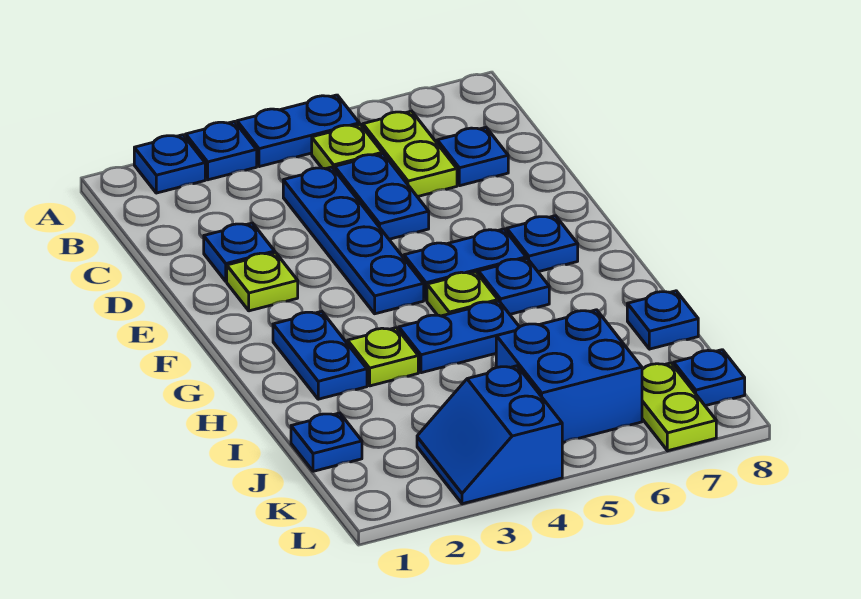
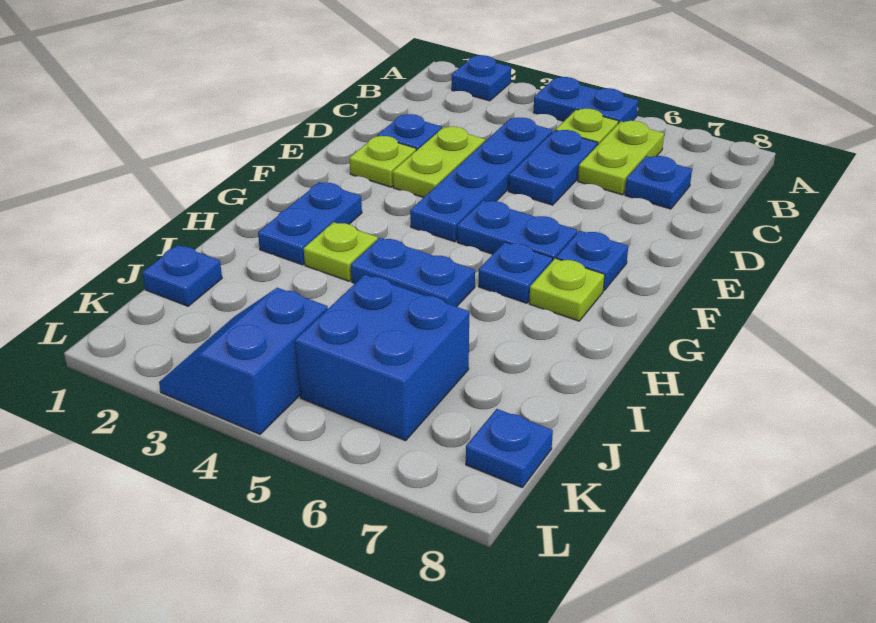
blue plate A3 level 1 -> none
lime plate G5 level 1 -> lime plate G7 level 1
blue plate I8 level 1 -> none
lime plate K7:L7 level 1 -> lime plate D3:E3 level 1

